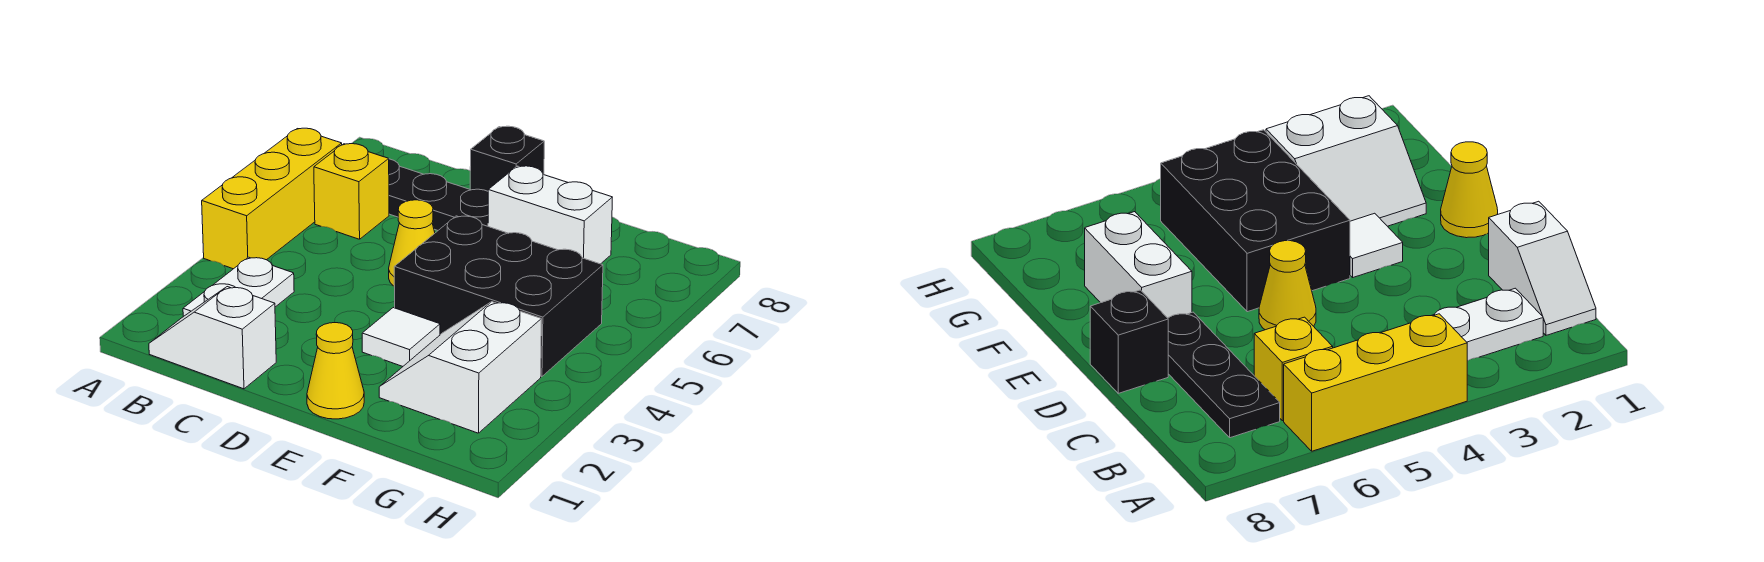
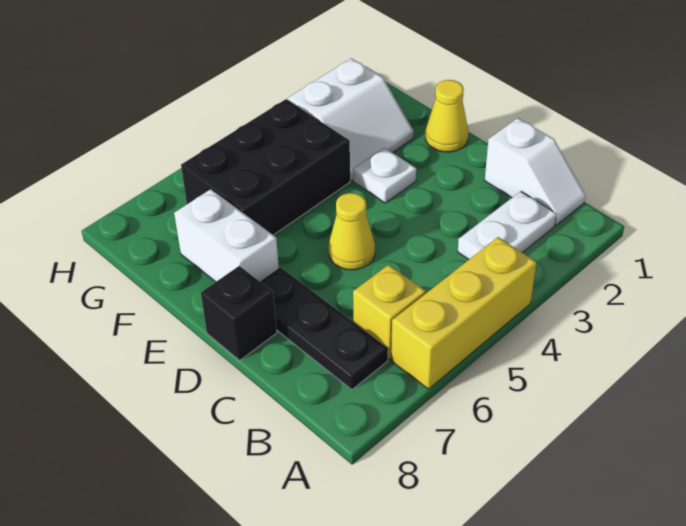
white tile E3 level 1 -> white plate E3 level 1
black brick E4:G5 level 1 -> black brick F4:G6 level 1

